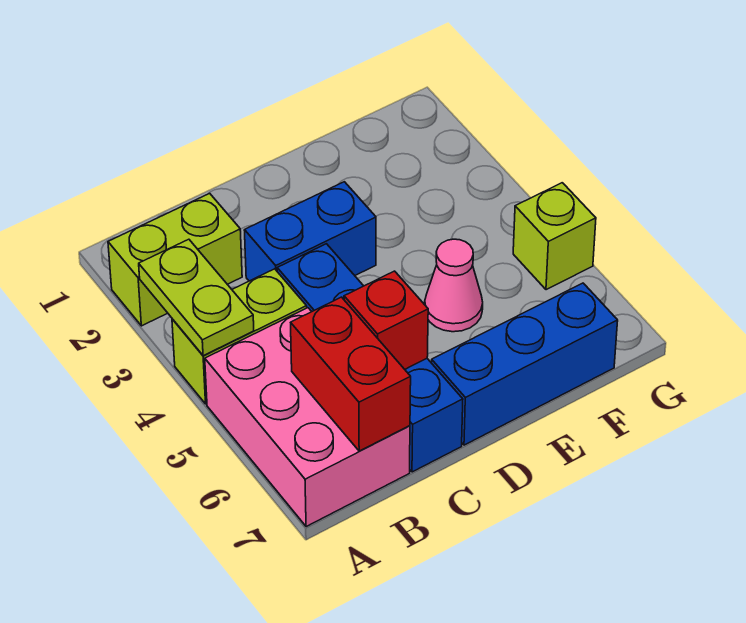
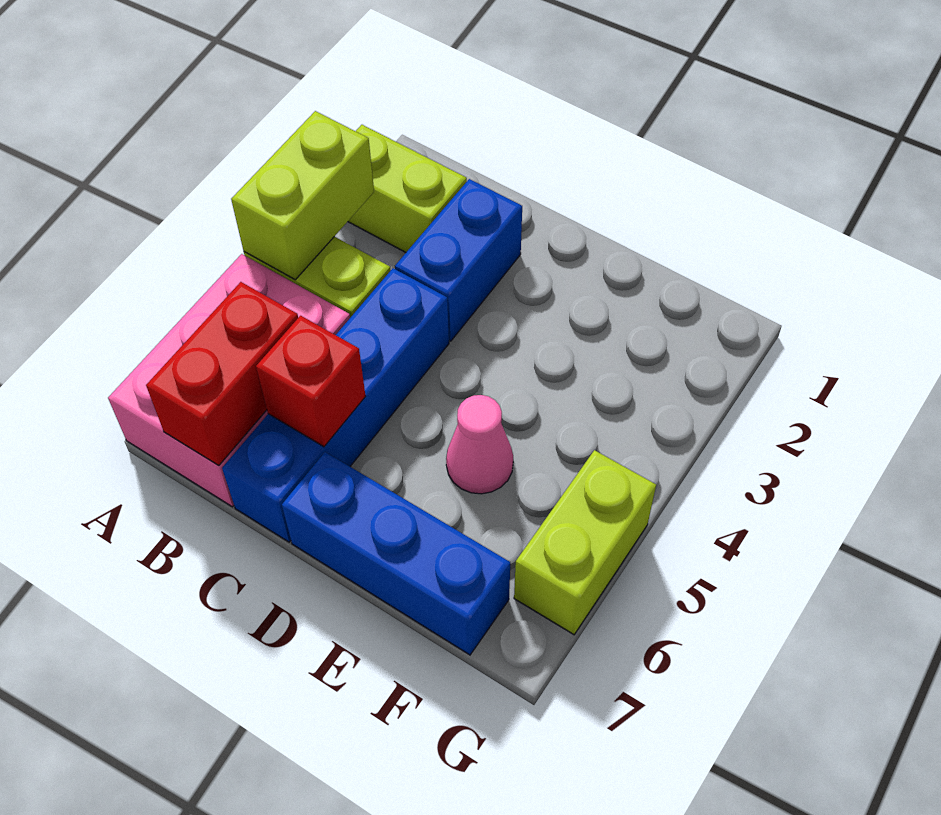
lime plate A3:A4 level 2 -> lime brick A3:A4 level 2
blue brick C3:D3 level 1 -> blue brick C2:C3 level 1
lime brick G5 level 1 -> lime brick G5:G6 level 1

